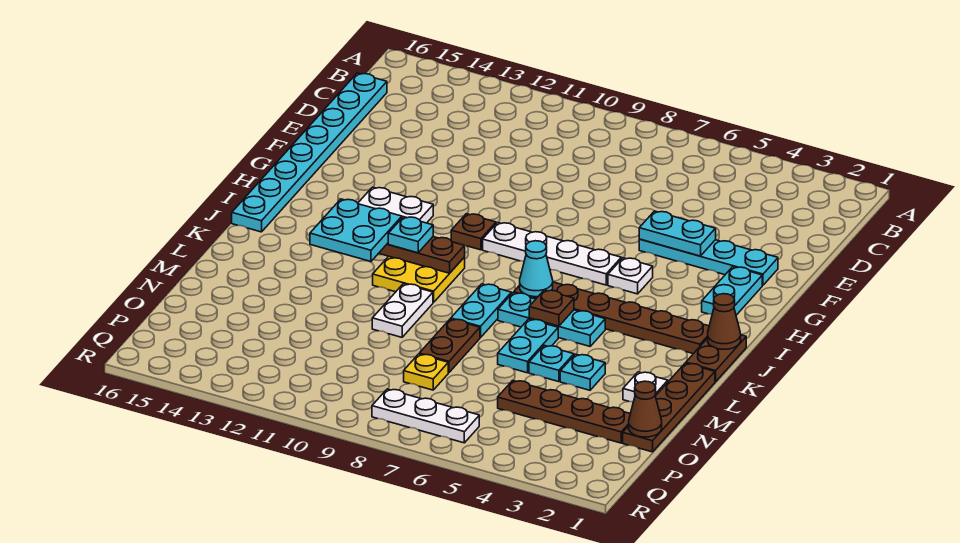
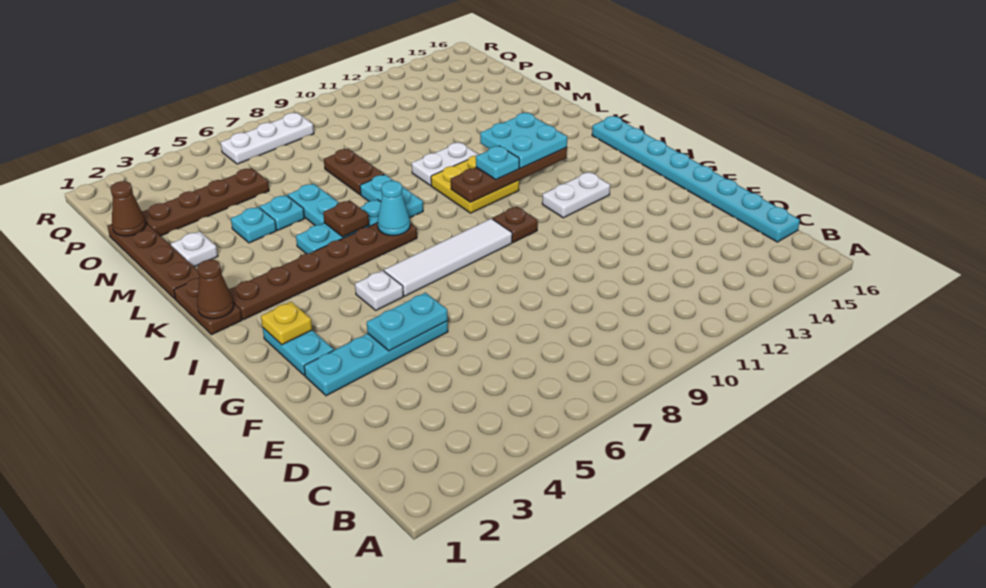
white plate H6:H9 level 1 -> white tile H6:H9 level 1
white plate L10:M10 level 1 -> white plate L10:L11 level 1
yellow plate O8 level 1 -> yellow plate H2 level 2

